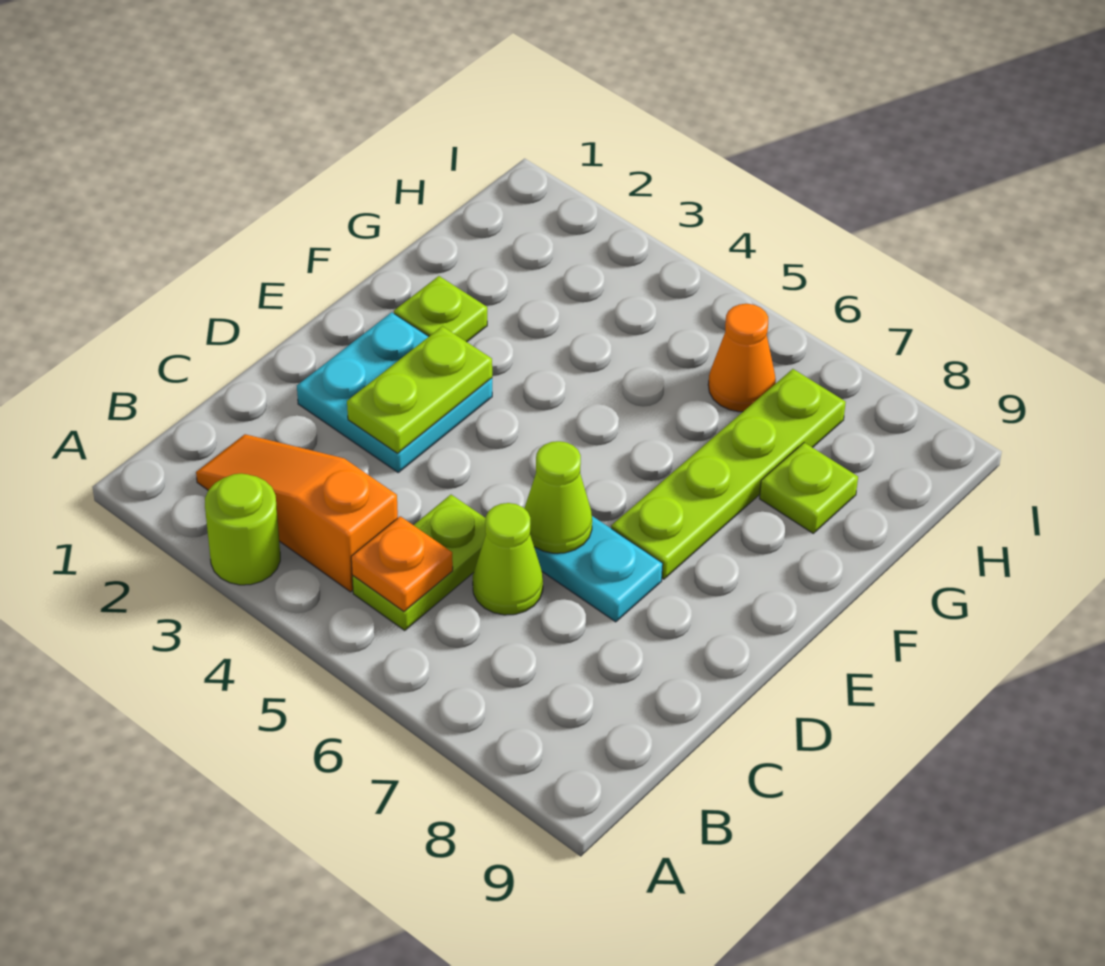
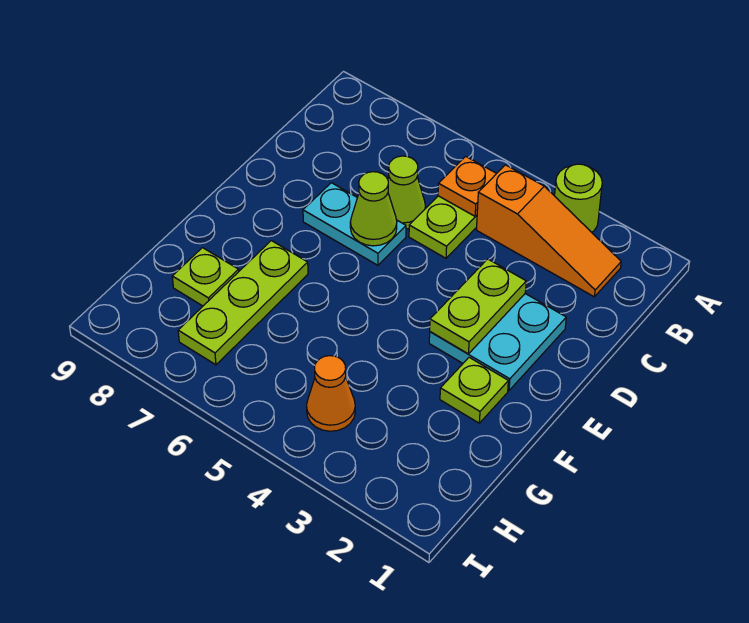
lime plate E7:H7 level 1 -> lime plate F7:H7 level 1
orange cone H6 level 1 -> orange cone H4 level 1

